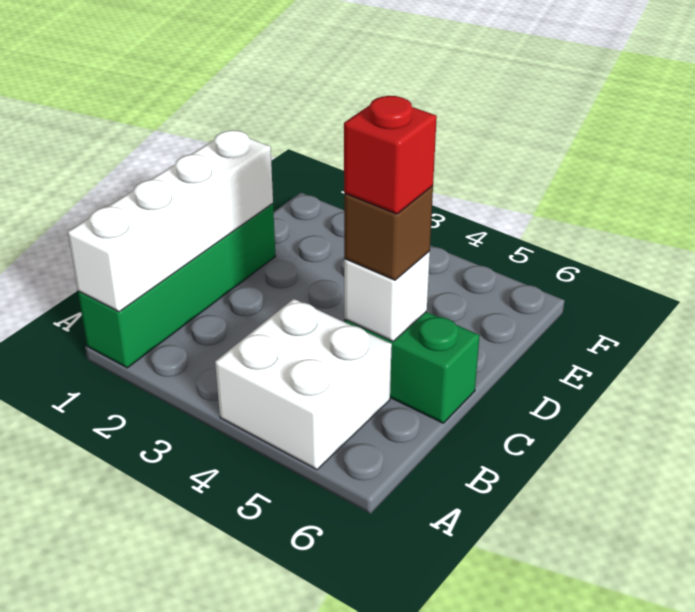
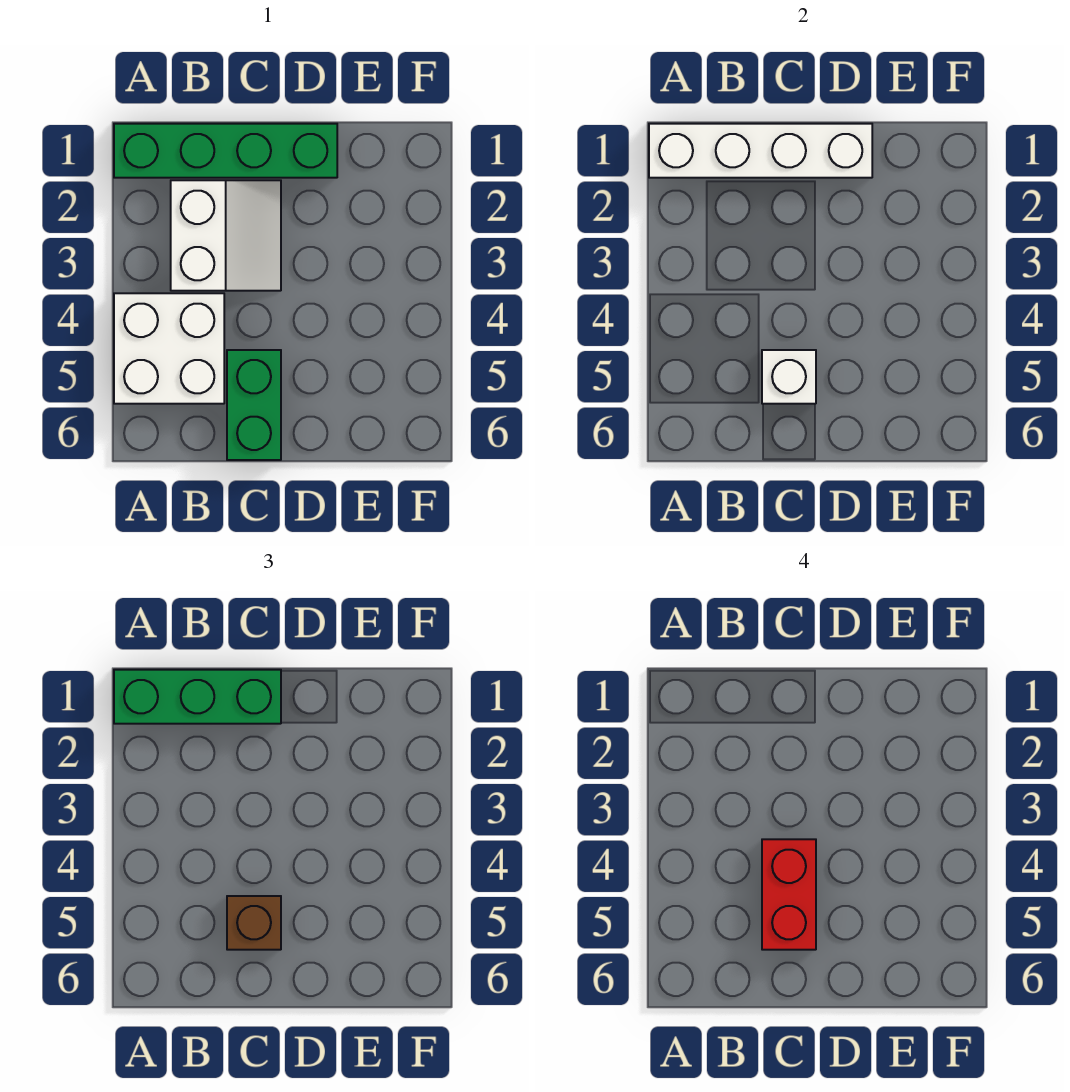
none -> green brick A1:C1 level 3
none -> white slope B2:C3 level 1 top B
red brick C5 level 4 -> red brick C4:C5 level 4

